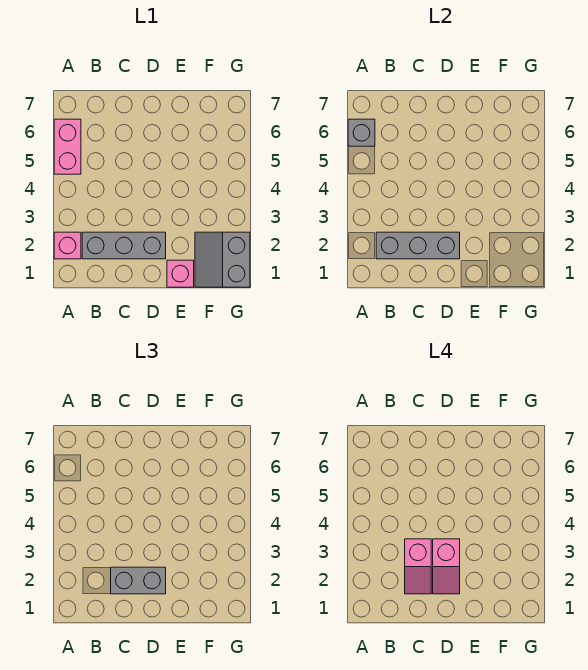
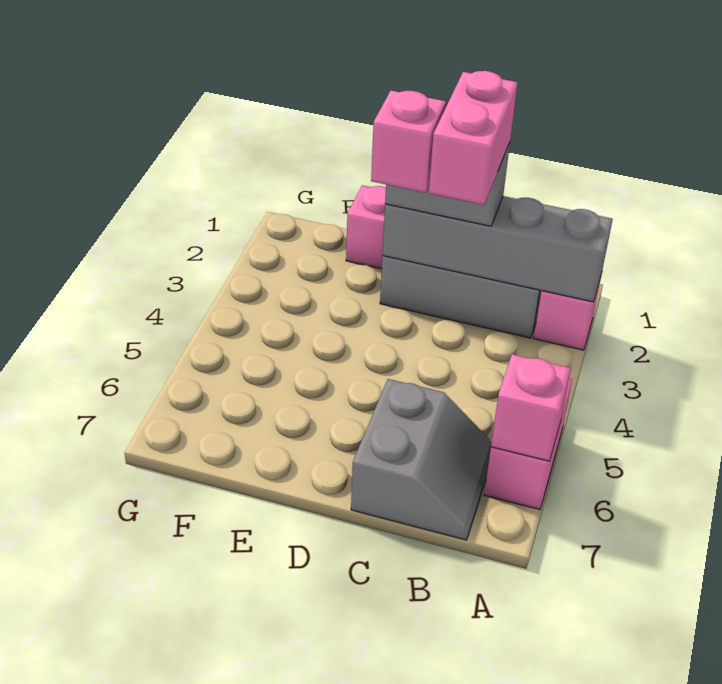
grey brick A6 level 2 -> pink brick A6 level 2
grey brick B2:D2 level 2 -> grey brick A2:D2 level 2
pink slope C2:C3 level 4 top 3 -> pink brick C2:C3 level 4
grey slope F1:G2 level 1 top G -> grey slope B6:C7 level 1 top C

